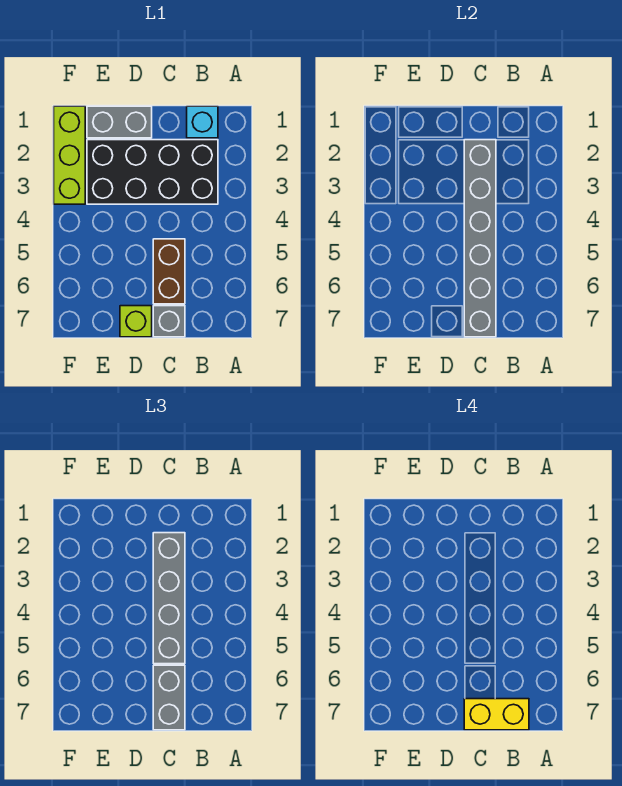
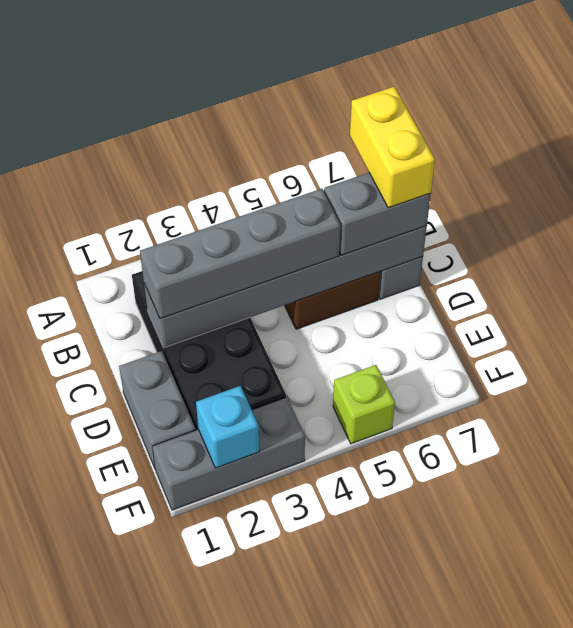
cyan brick B1 level 1 -> cyan brick F2 level 2
lime brick D7 level 1 -> lime brick F5 level 1
lime brick F1:F3 level 1 -> grey brick F1:F3 level 1

